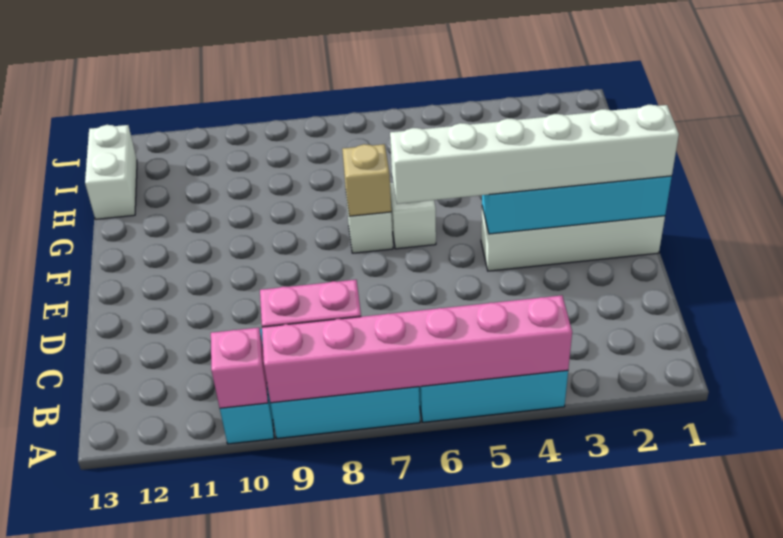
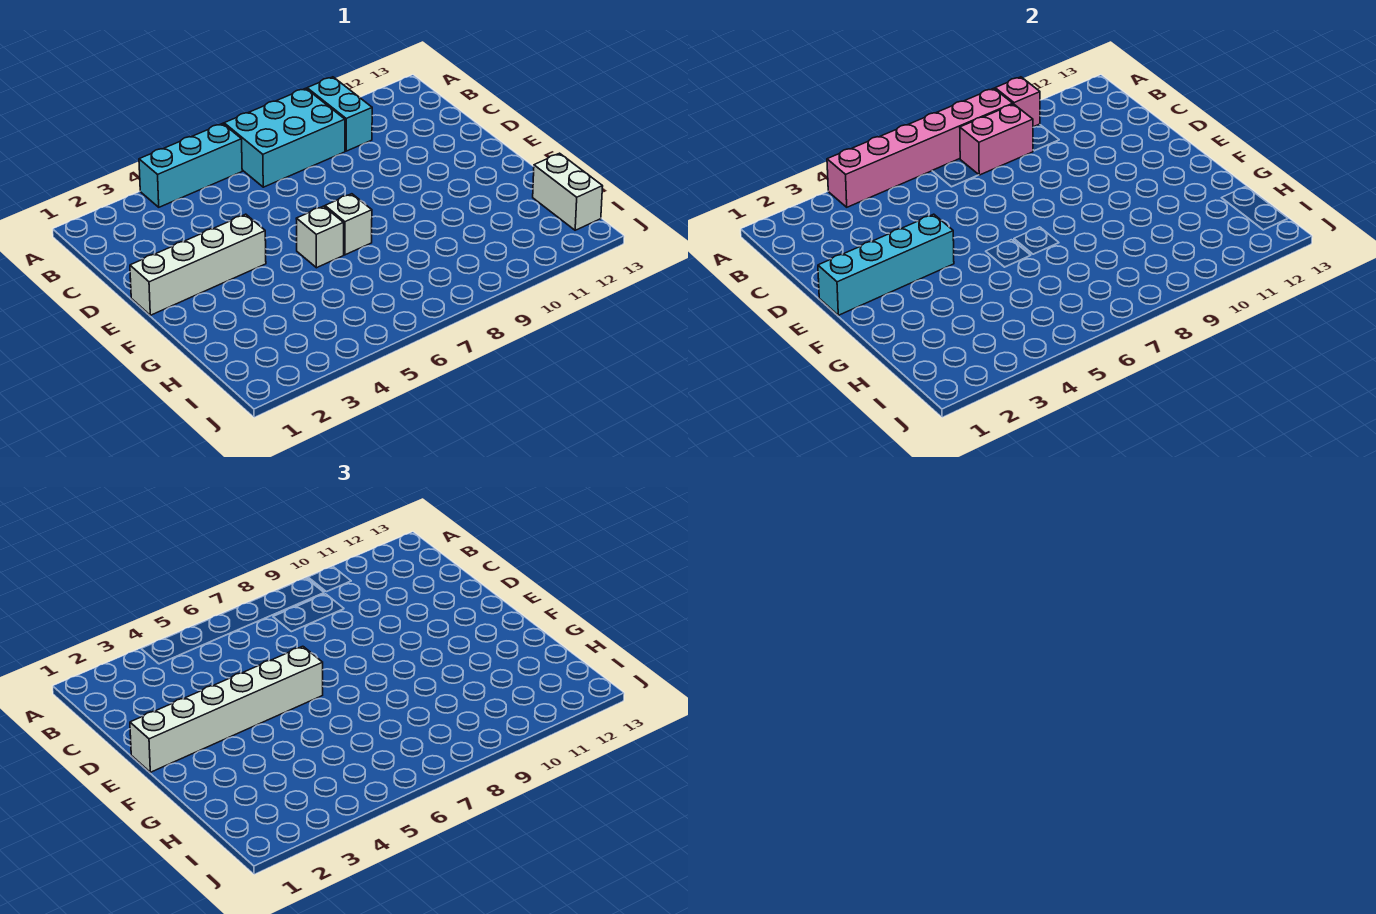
tan brick F7 level 2 -> none

